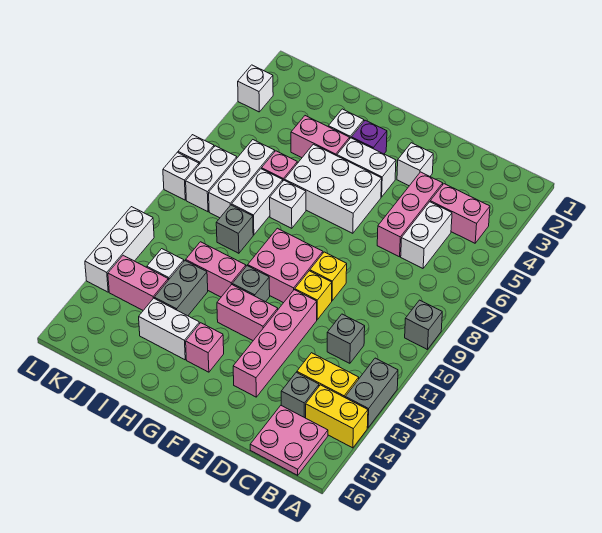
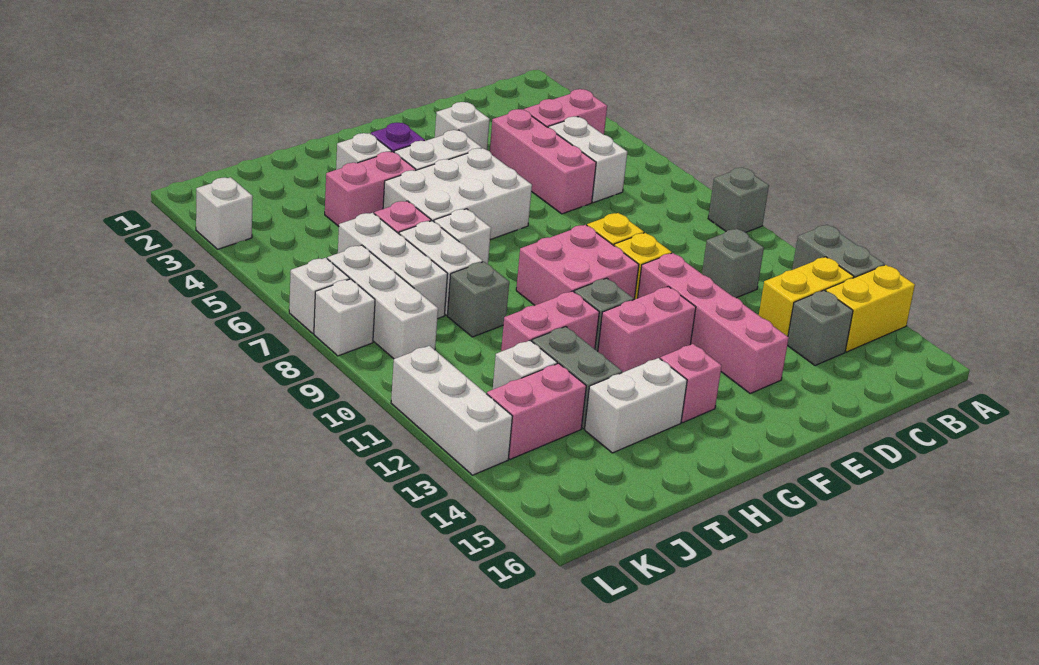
pink plate B15:C16 level 1 -> none
white brick K7:K8 level 1 -> white brick K7:K9 level 1

